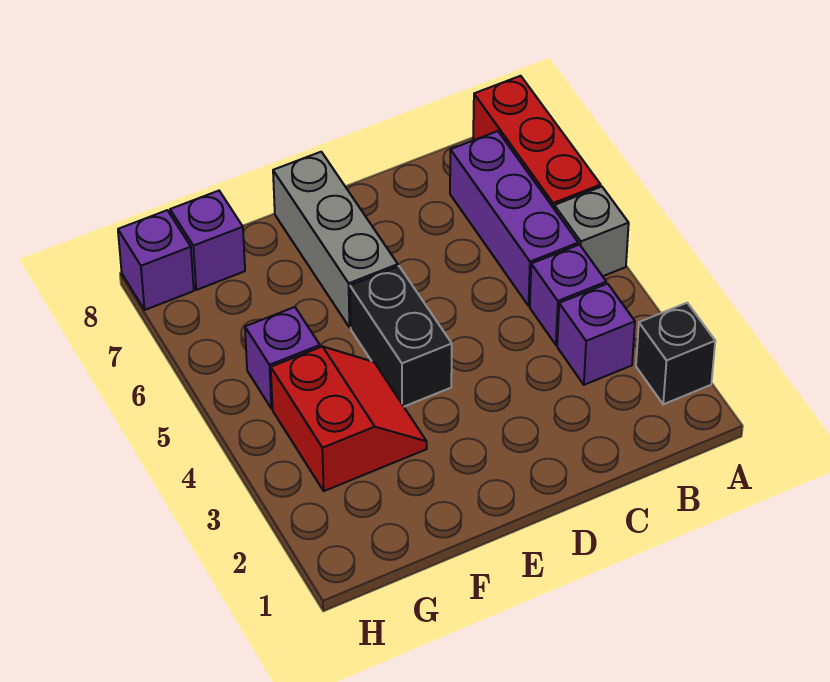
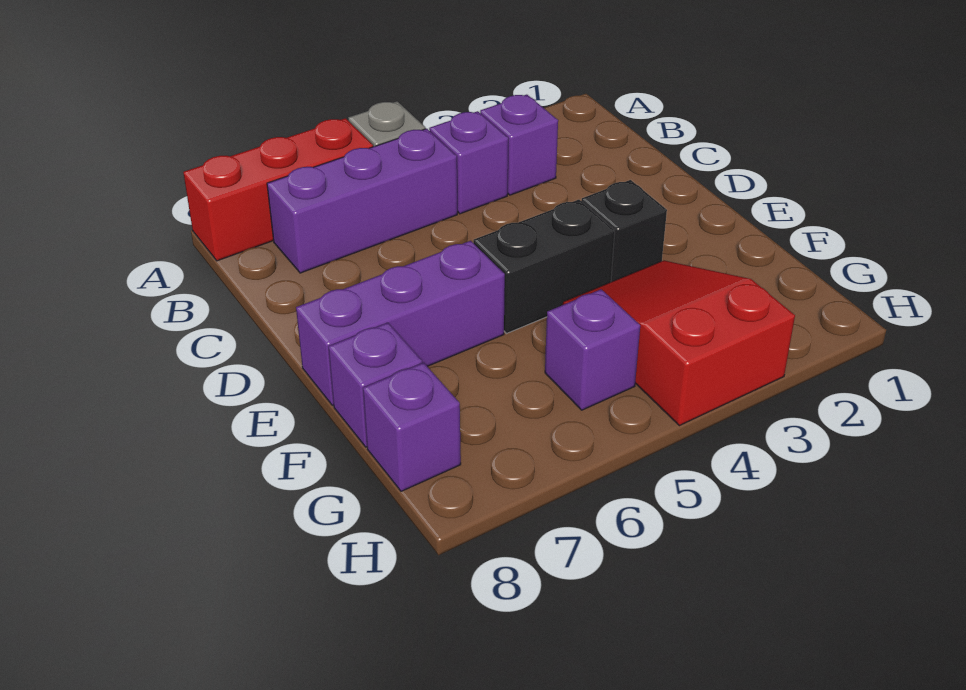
black brick A2 level 1 -> black brick E3 level 1
grey brick E6:E8 level 1 -> purple brick E6:E8 level 1
red slope F3:G4 level 1 top G -> red slope F3:H4 level 1 top H
purple brick H8 level 1 -> purple brick F8 level 1

